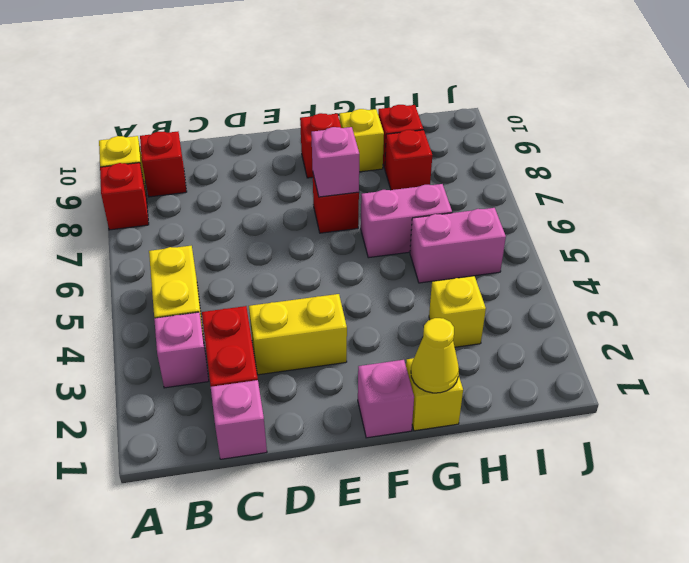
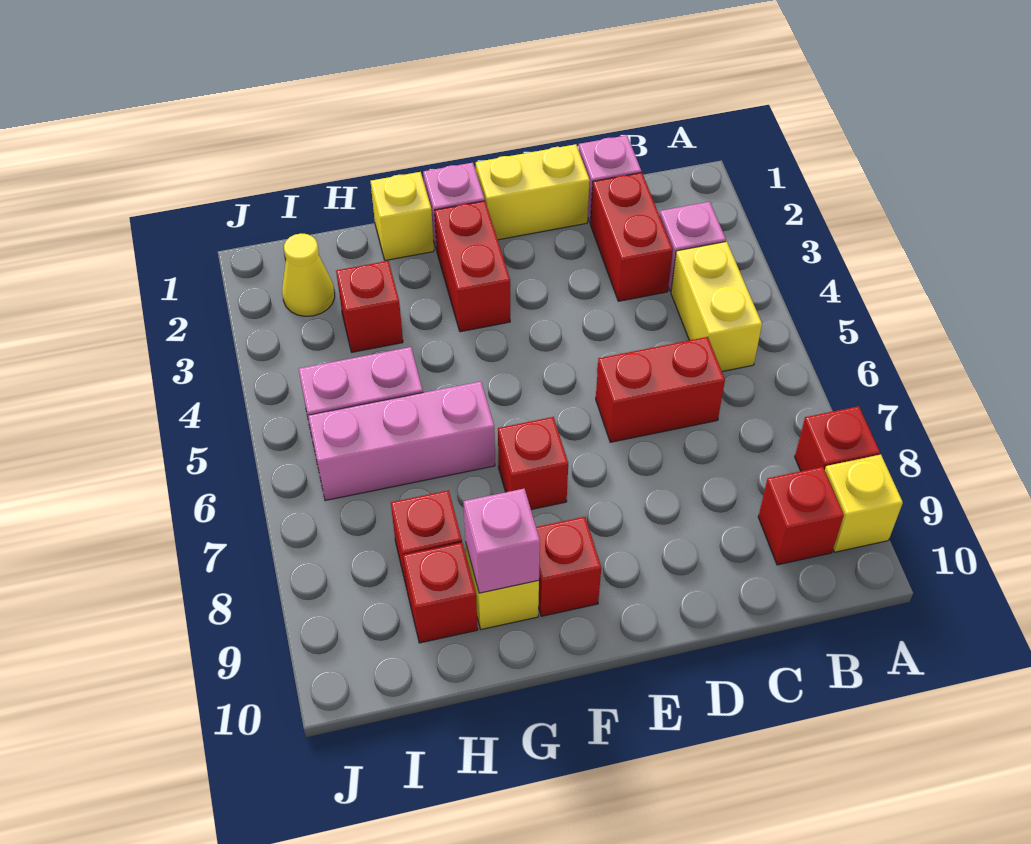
none -> red brick C6:D6 level 1
yellow brick D3:E3 level 1 -> yellow brick D1:E1 level 1
none -> red brick F2:F3 level 1
pink brick F7 level 2 -> pink brick G9 level 2
yellow cone G1 level 2 -> yellow cone I2 level 1
pink brick G6:H6 level 1 -> pink brick G6:I6 level 1
yellow brick H3 level 1 -> red brick H3 level 1

